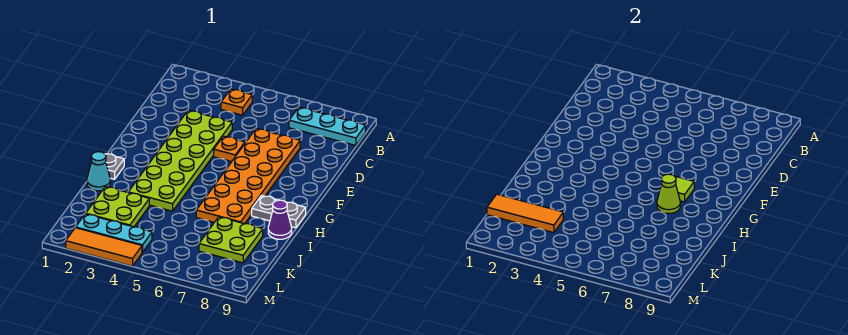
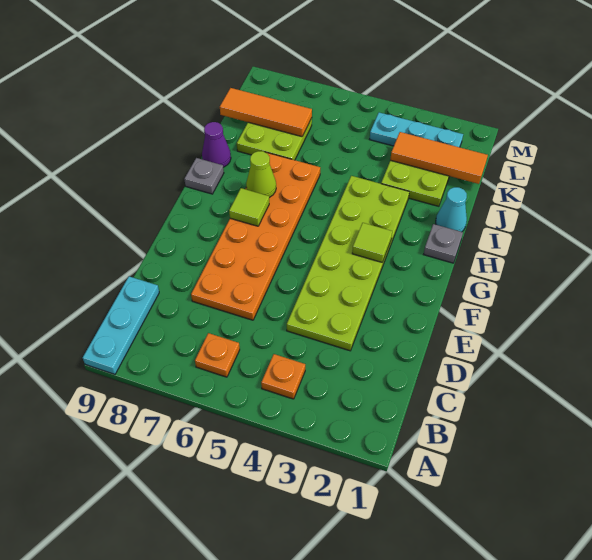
cyan plate B7:B9 level 1 -> cyan plate A9:C9 level 1
orange plate E5 level 1 -> orange plate B6 level 1
none -> lime tile G3 level 2
grey plate H8:H9 level 1 -> grey plate H9 level 1
orange tile M2:M4 level 1 -> orange tile K7:K9 level 2

